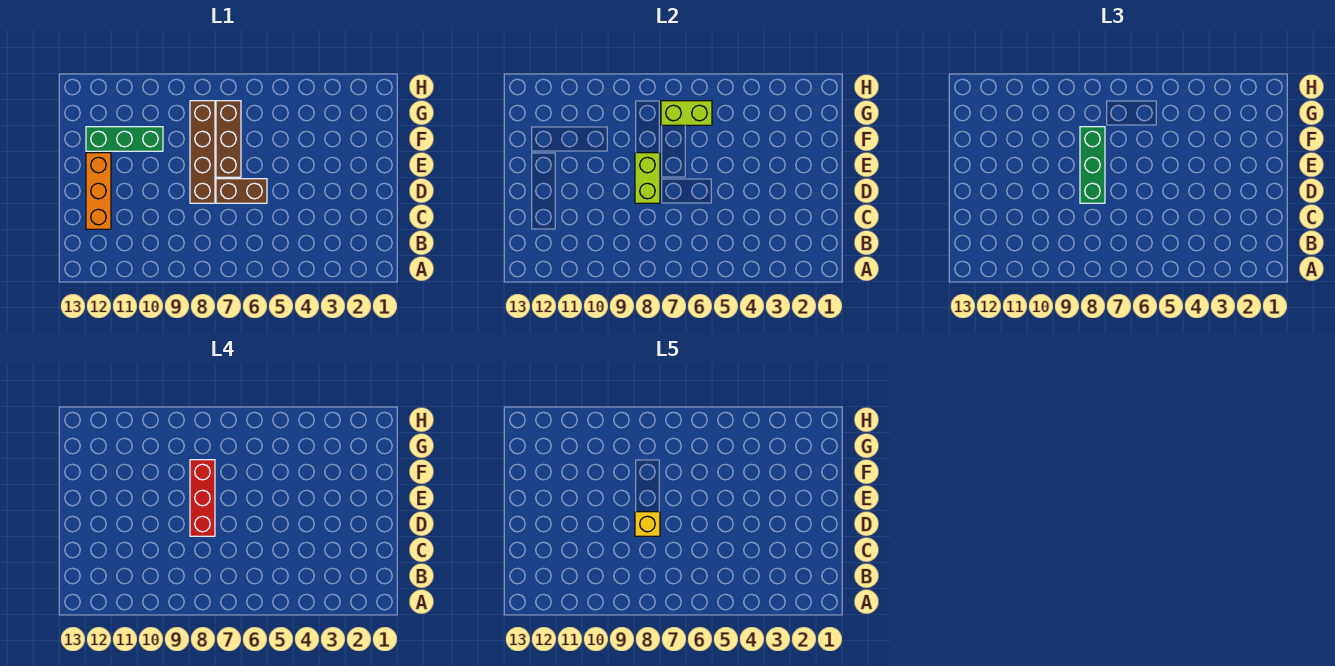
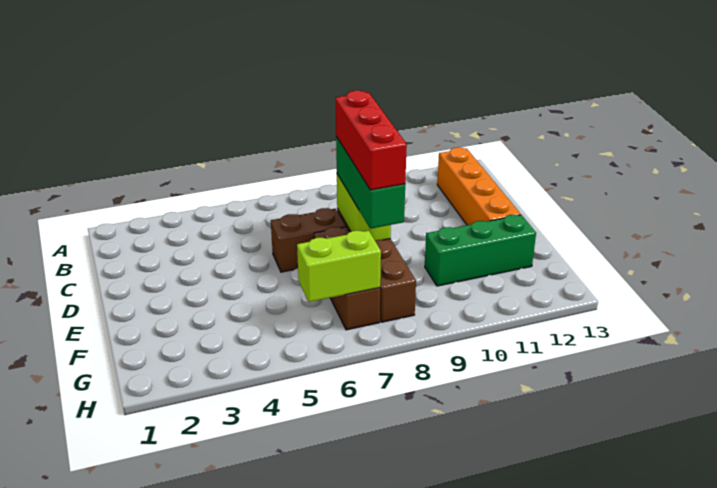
orange brick C12:E12 level 1 -> orange brick B12:E12 level 1
yellow brick D8 level 5 -> none

